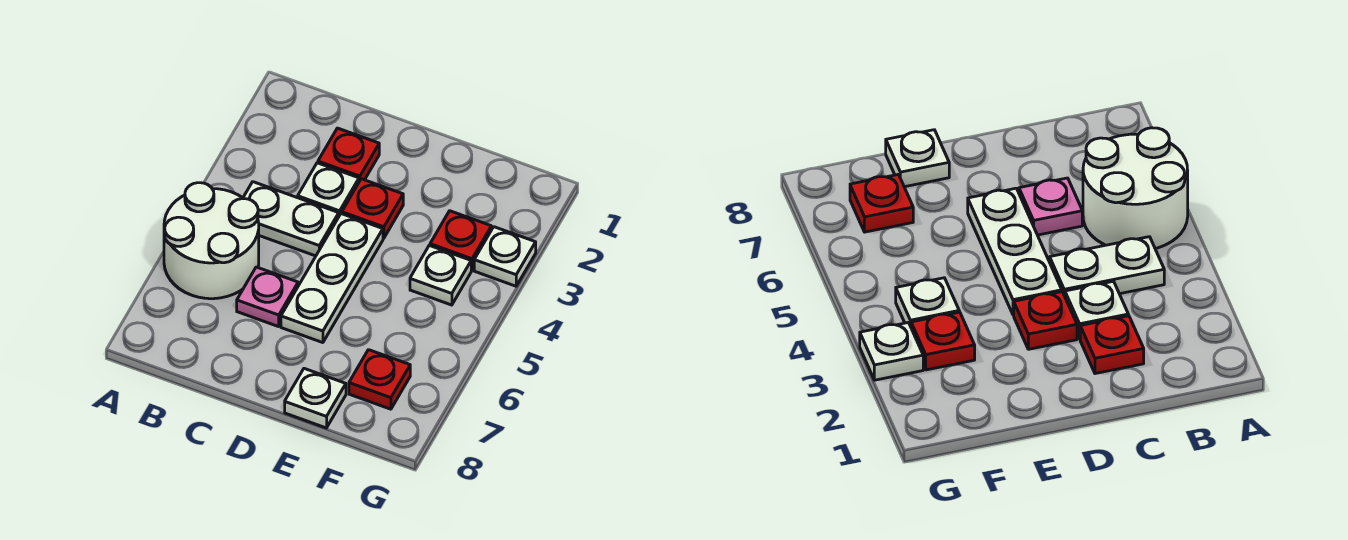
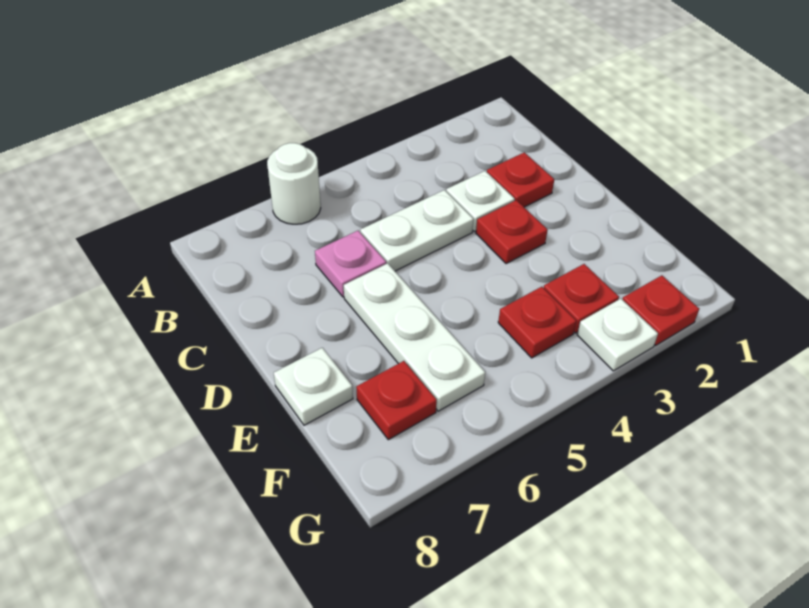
white round brick A5:B6 level 1 -> white round brick A6 level 1
white plate B4:C4 level 1 -> white plate C4:C5 level 1
white plate D4:D6 level 1 -> white plate D6:F6 level 1
white plate F4 level 1 -> red plate F4 level 1
none -> red plate G2 level 1

